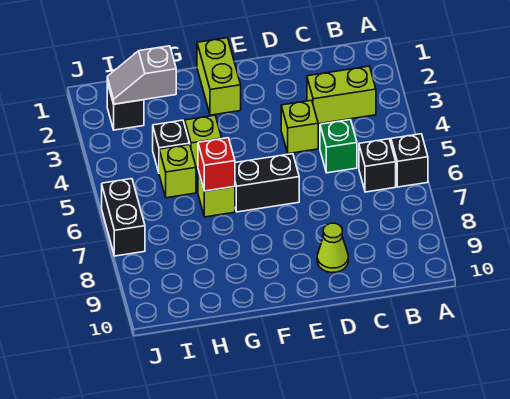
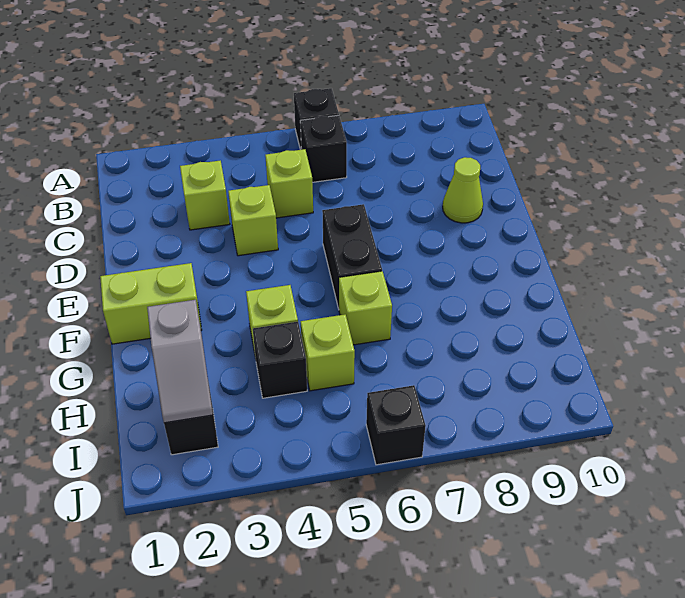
lime brick B3:C3 level 1 -> lime brick C3 level 1
green brick C5 level 1 -> lime brick C5 level 1
red brick G6 level 2 -> none
black brick J6:J7 level 1 -> black brick J6 level 1

